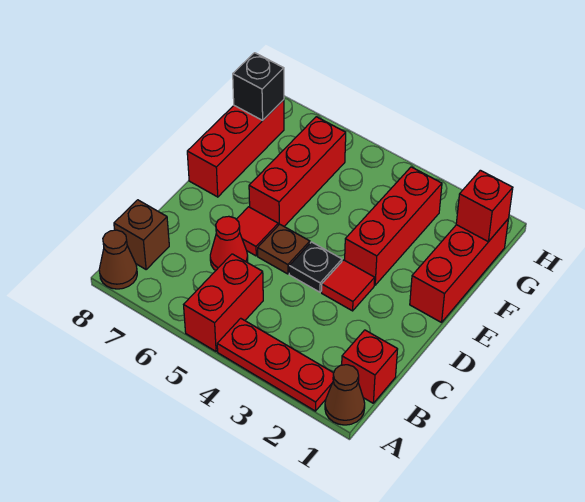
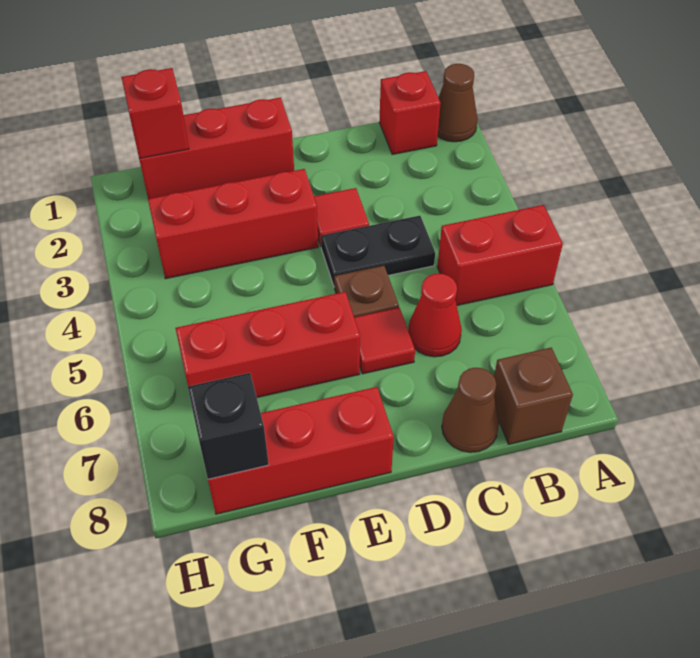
red plate A2:A4 level 1 -> none
brown cone A8 level 1 -> brown cone C8 level 1
black plate D4 level 1 -> black plate C4:D4 level 1

